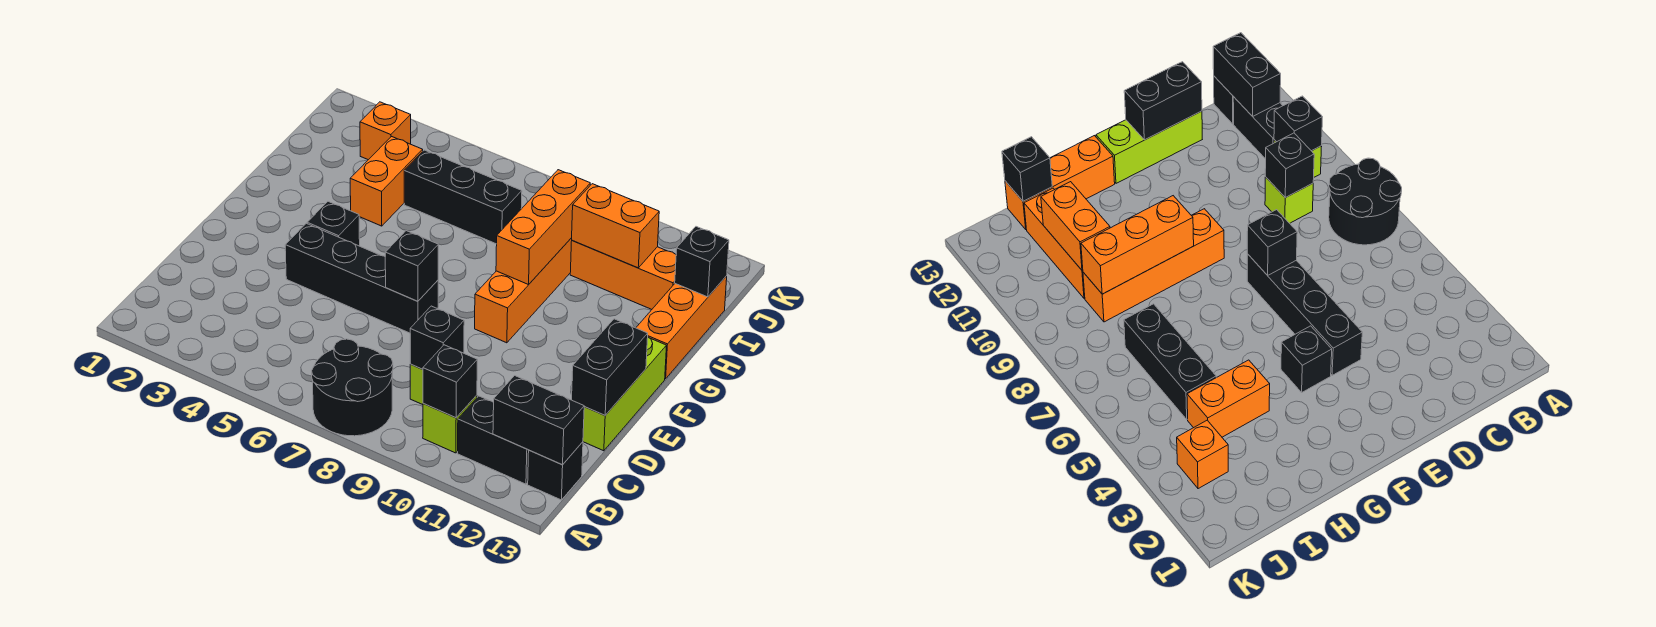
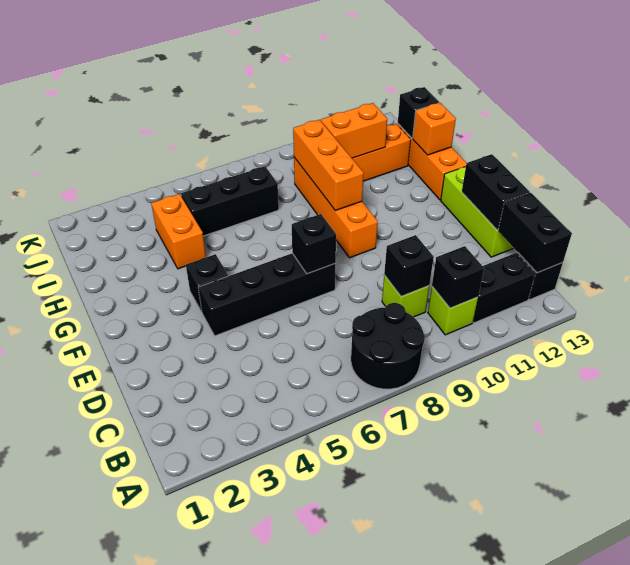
black brick B12:B13 level 2 -> black brick B13:C13 level 2
orange brick J3 level 1 -> orange brick H13 level 2

